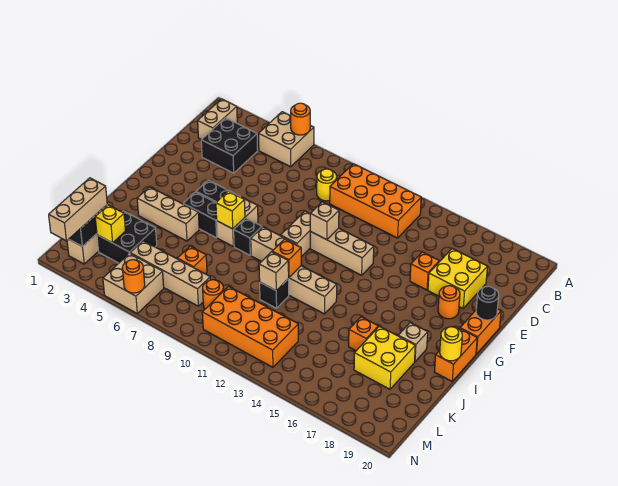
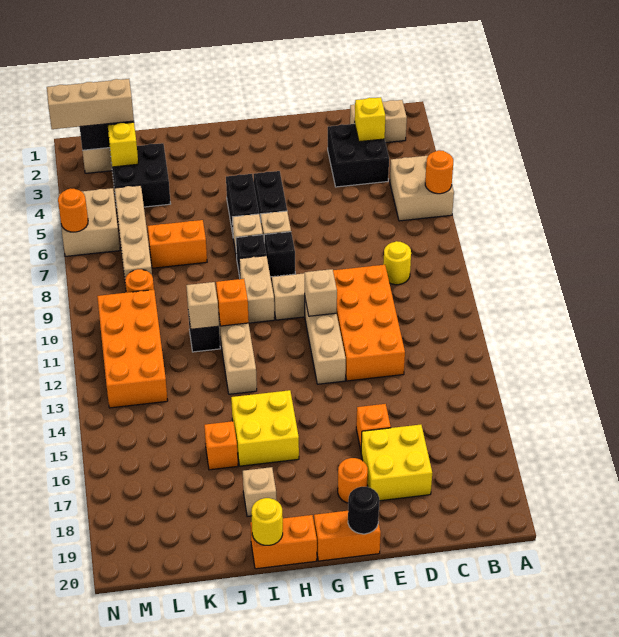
orange brick B10:C13 level 1 -> orange brick D10:E13 level 1
none -> black brick G8 level 1
yellow brick H7 level 2 -> yellow brick C3 level 2
tan brick I3:I5 level 1 -> none
yellow brick J17:K18 level 1 -> yellow brick H15:I16 level 1
orange brick K7 level 1 -> orange brick J7:K7 level 1

